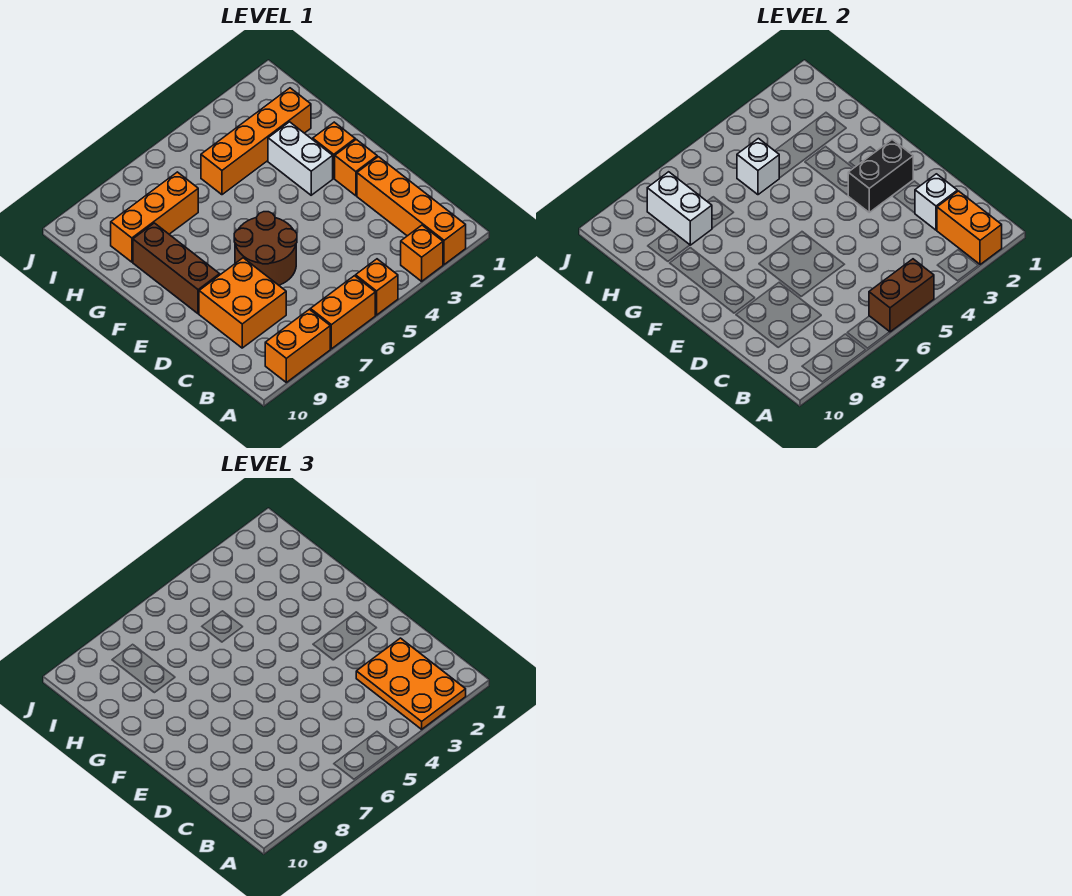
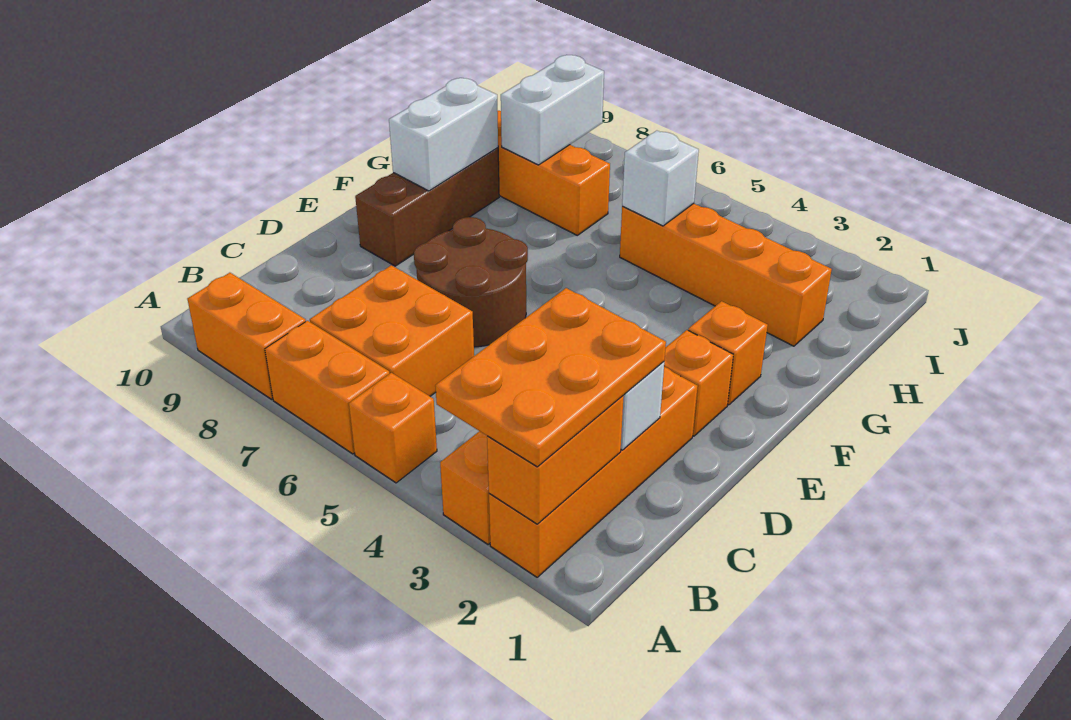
brown brick A5:A6 level 2 -> none
orange brick C8:D9 level 1 -> orange brick B6:C7 level 1
black brick E2:E3 level 2 -> none
white brick F3:G3 level 1 -> white brick F9:G9 level 2

